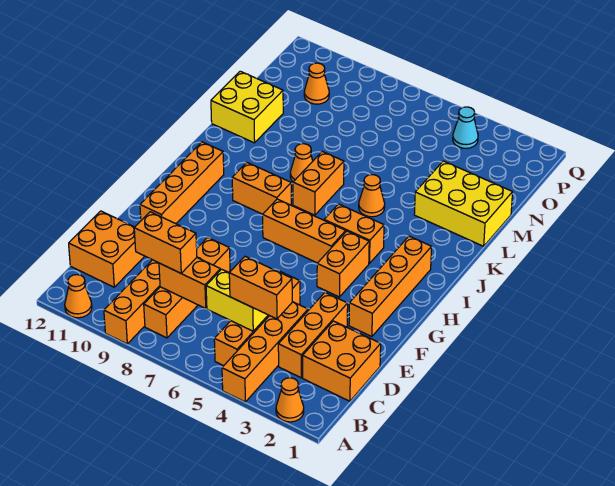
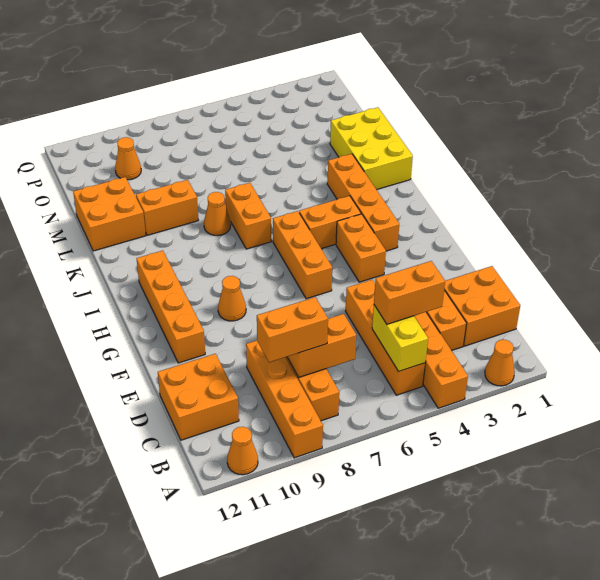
yellow brick C5:C6 level 2 -> yellow brick B5:C5 level 2
orange brick F2:I2 level 1 -> orange brick H3:K3 level 1
orange brick H5:H7 level 1 -> orange brick G6:I6 level 1
orange brick I8:I9 level 1 -> orange brick L9:L10 level 1
orange cone K5 level 1 -> orange cone G9 level 1
yellow brick L1:M3 level 1 -> yellow brick K1:M2 level 1
yellow brick L11:M12 level 1 -> orange brick L11:M12 level 1
cyan cone P4 level 1 -> none

